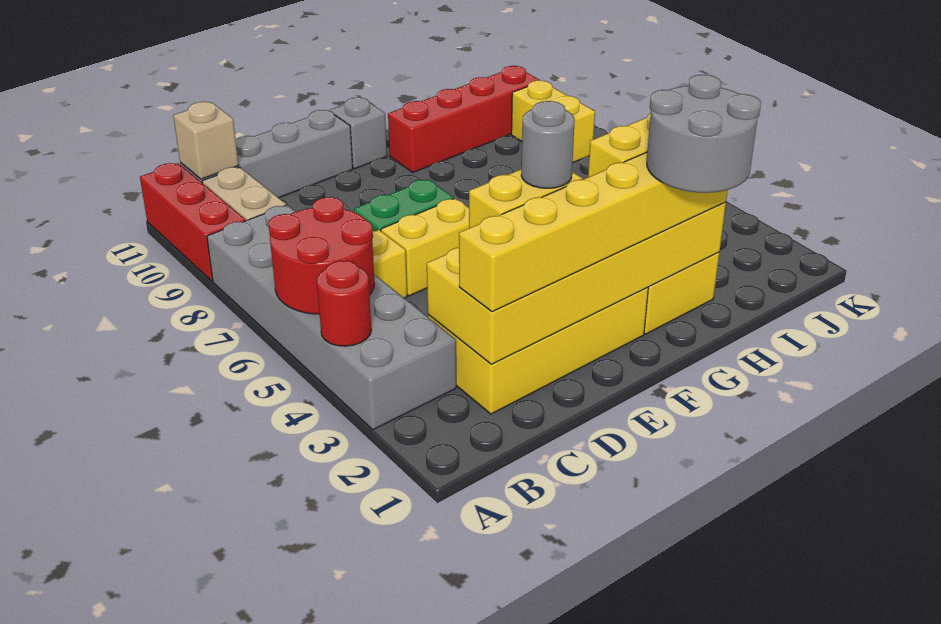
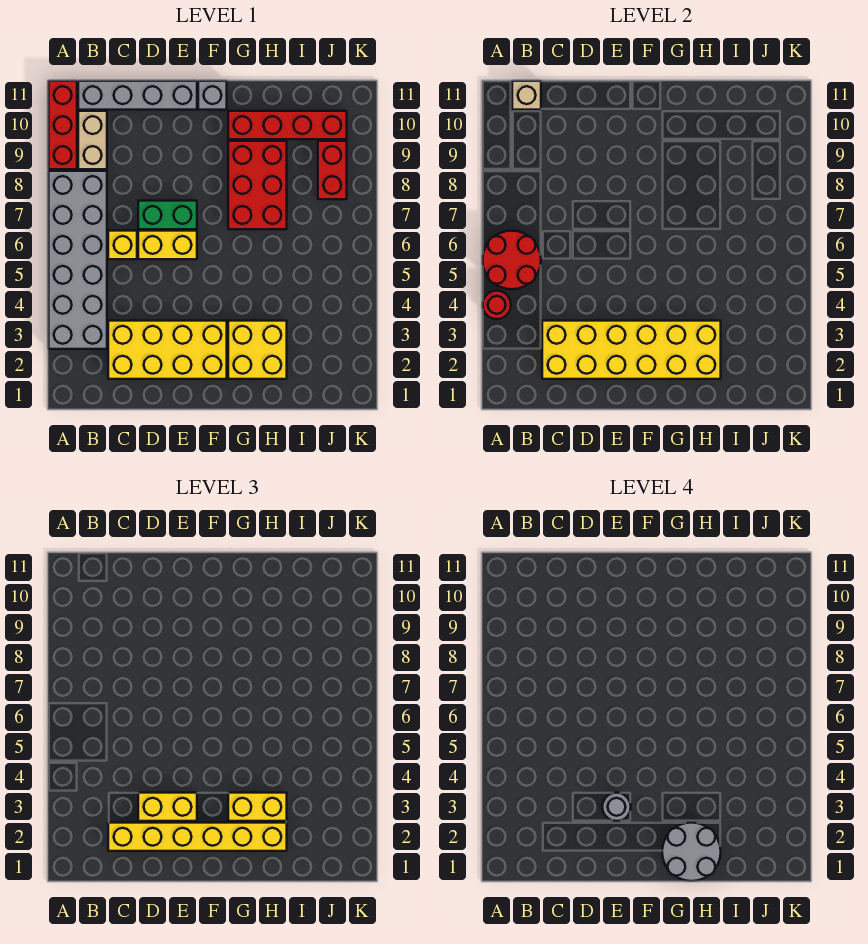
none -> red brick G7:H9 level 1
yellow brick J8:J9 level 1 -> red brick J8:J9 level 1

